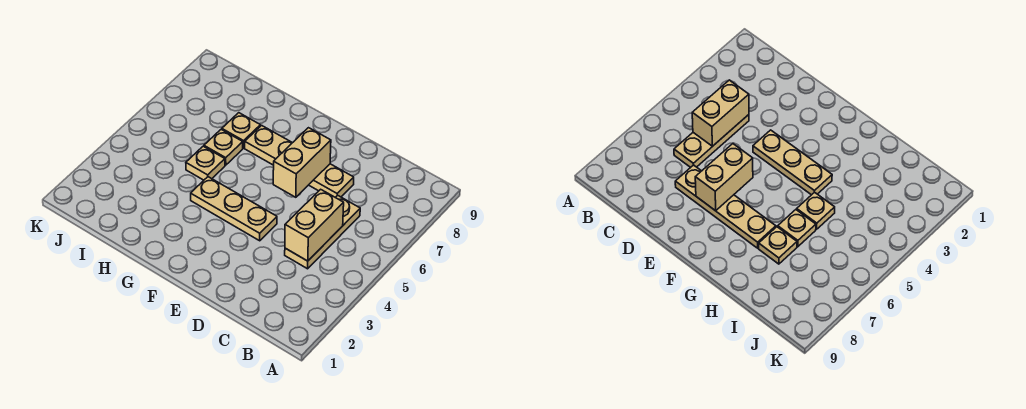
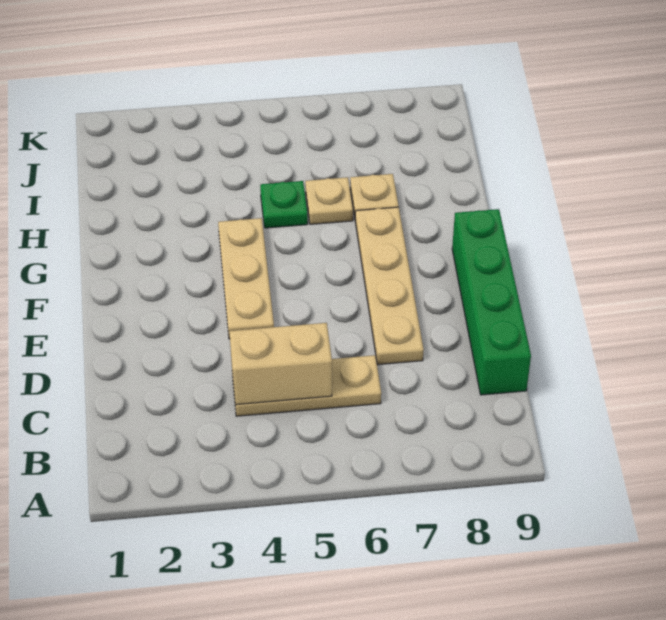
none -> green brick C9:F9 level 1
tan brick E6:E7 level 2 -> none
tan plate H5 level 1 -> green plate H5 level 1

